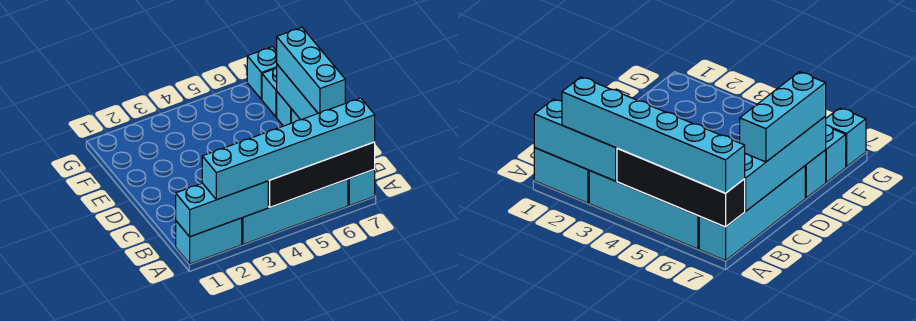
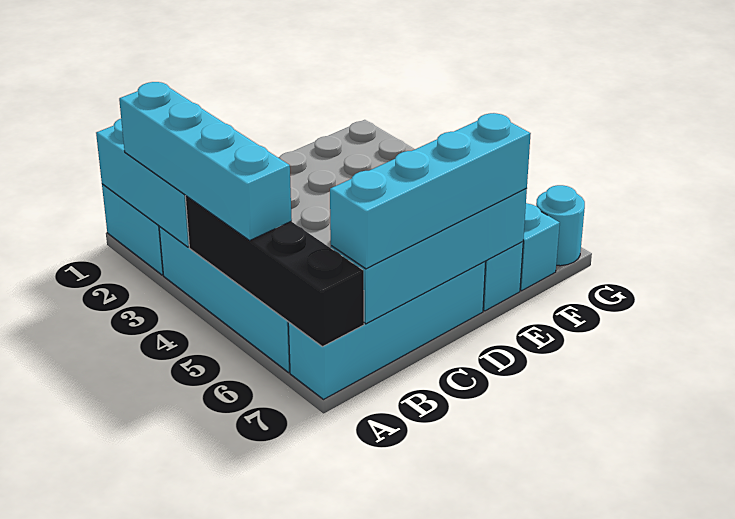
cyan brick A2:A7 level 3 -> cyan brick A2:A5 level 3
cyan brick C7:E7 level 3 -> cyan brick B7:E7 level 3
cyan brick G7 level 1 -> cyan round brick G7 level 1

